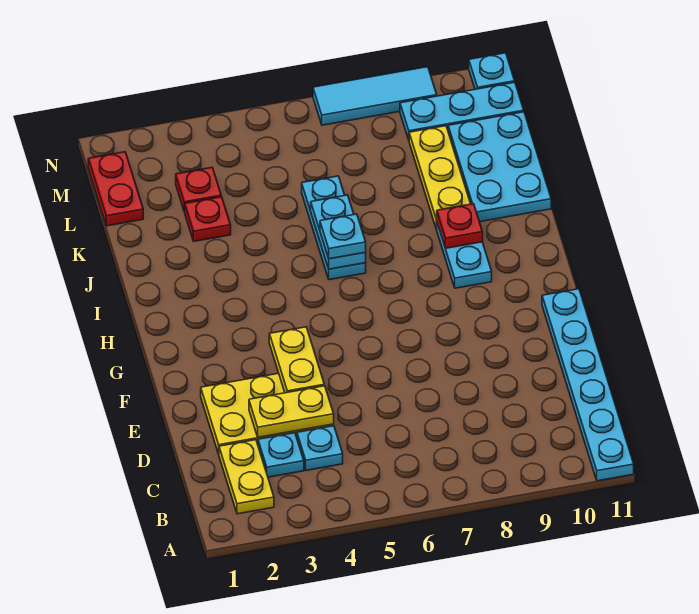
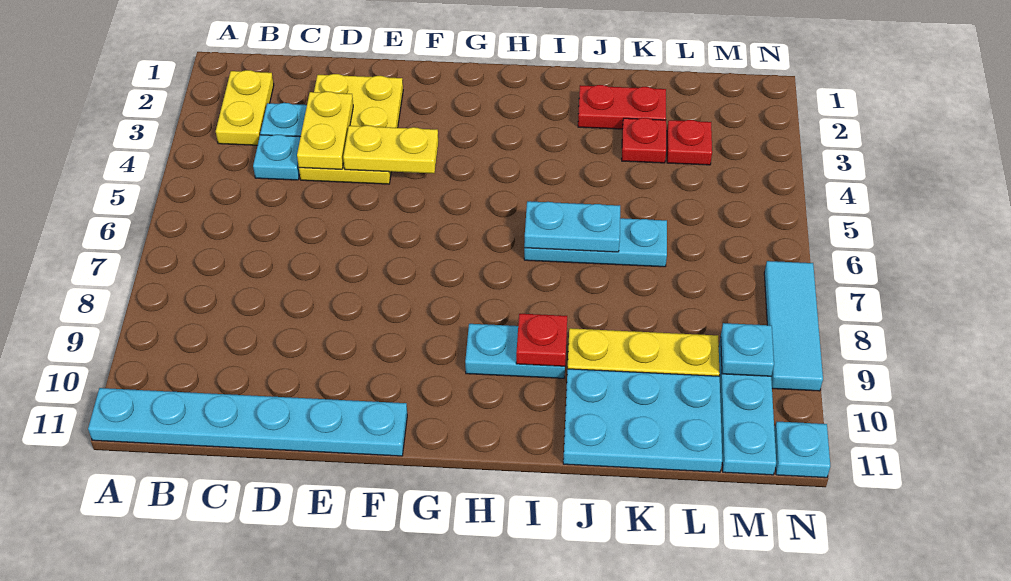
yellow plate B2:C2 level 1 -> yellow plate B2:B3 level 1
cyan plate I6 level 3 -> cyan plate M9 level 2
red plate L1:M1 level 1 -> red plate J2:K2 level 1

